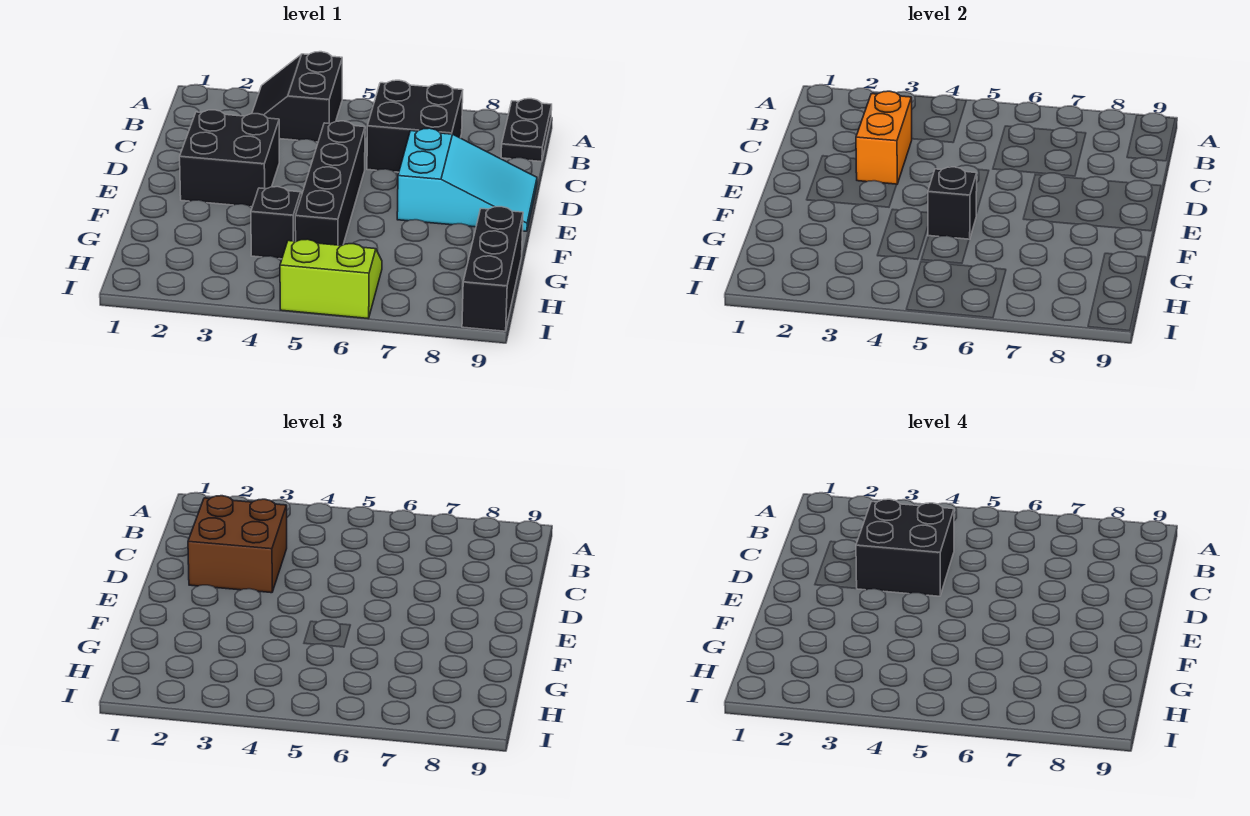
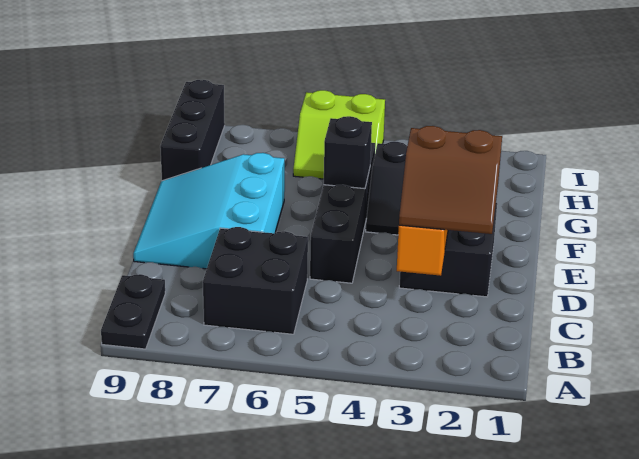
black slope A3:B4 level 1 top 4 -> none
brown brick C2:D3 level 3 -> brown slope C2:D3 level 3 top D
black brick C3:D4 level 4 -> none
cyan slope D7:E9 level 1 top 7 -> cyan slope D7:F9 level 1 top 7

